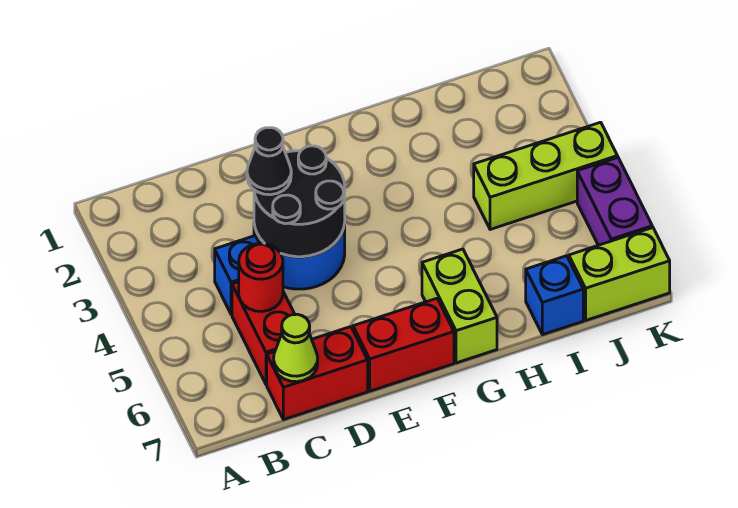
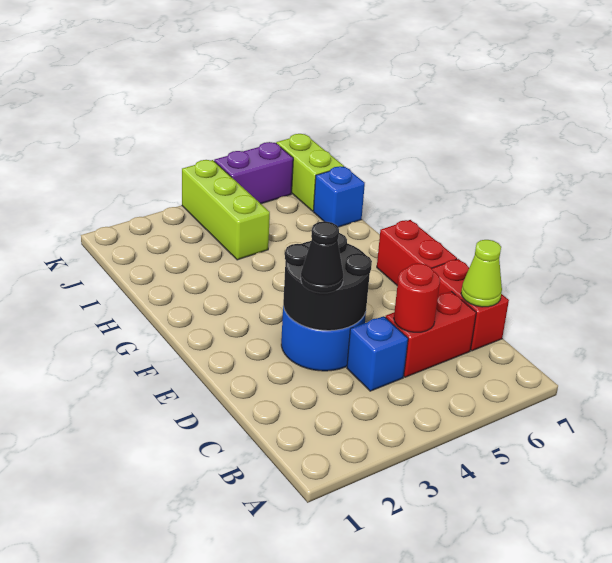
lime brick G6:G7 level 1 -> none

